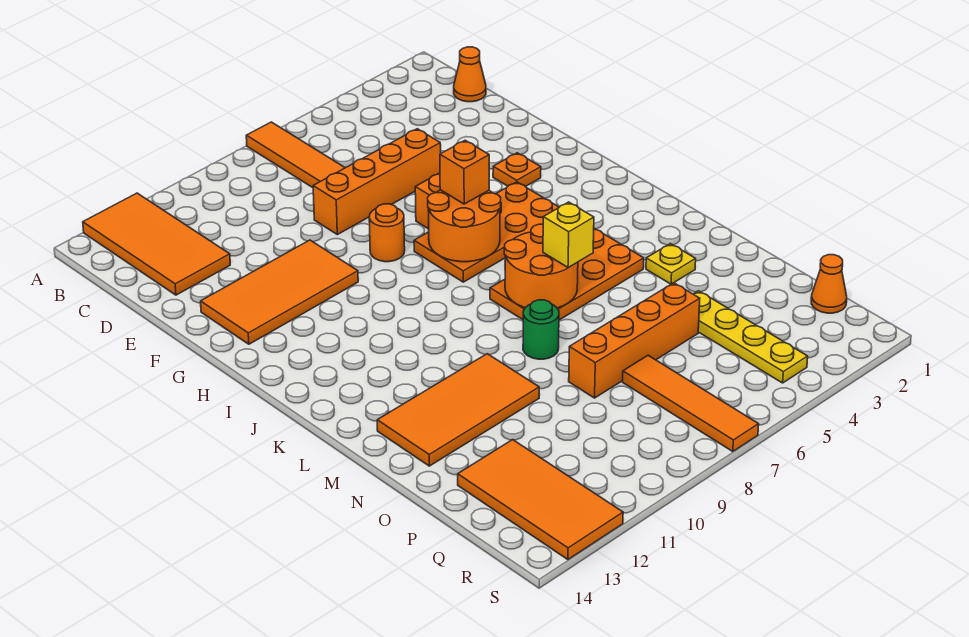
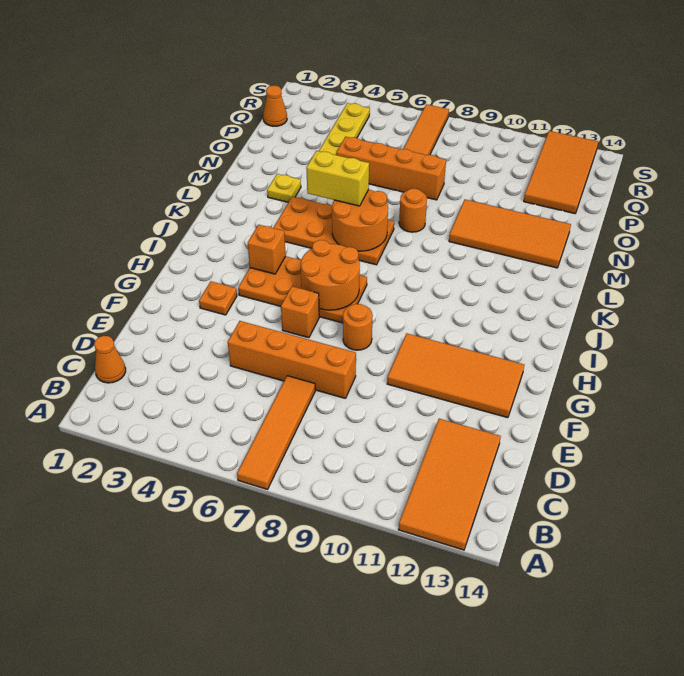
orange brick H6 level 3 -> orange brick I4 level 2
yellow brick L6 level 3 -> yellow brick L5:L6 level 3
green round brick M8 level 1 -> orange round brick M8 level 1

